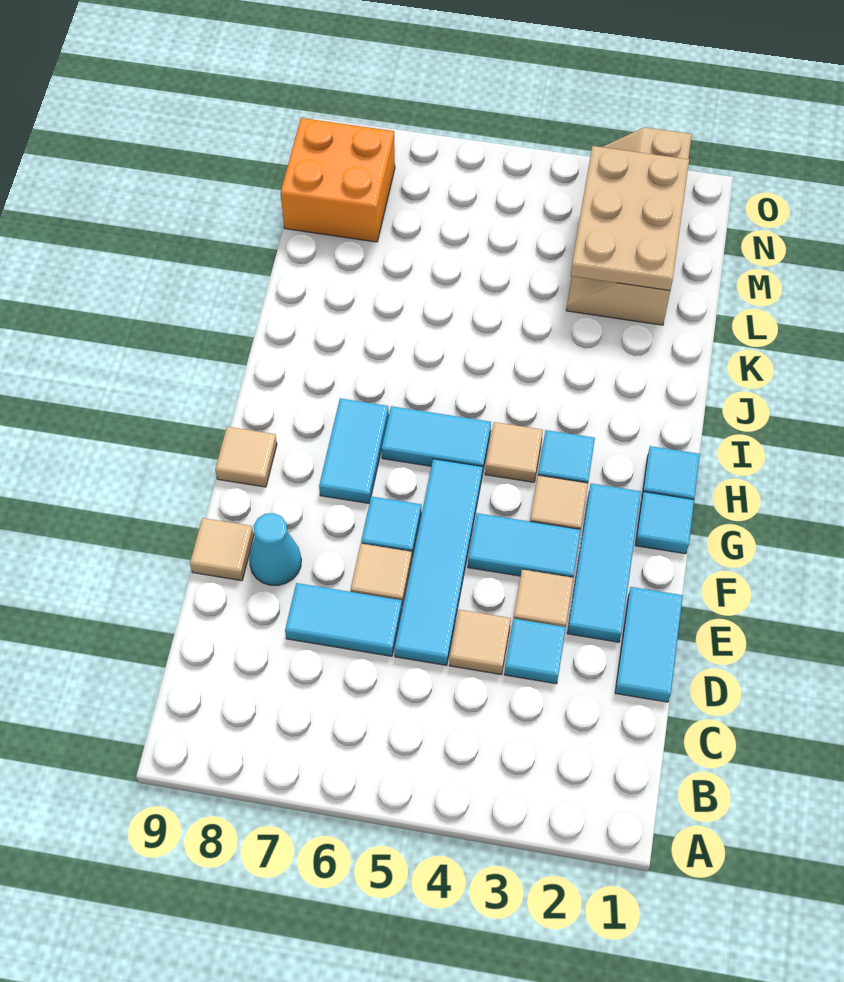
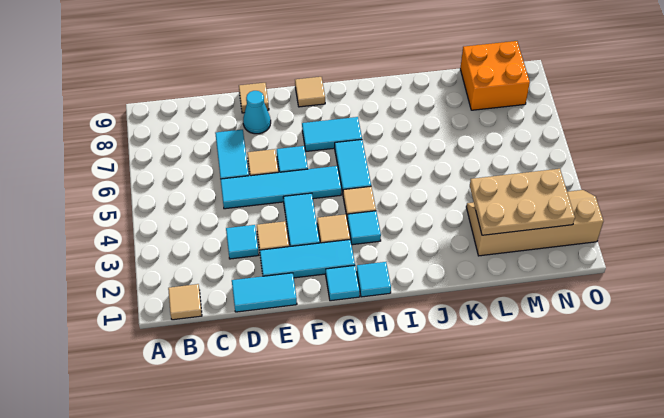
tan tile D4 level 1 -> tan tile B1 level 1

